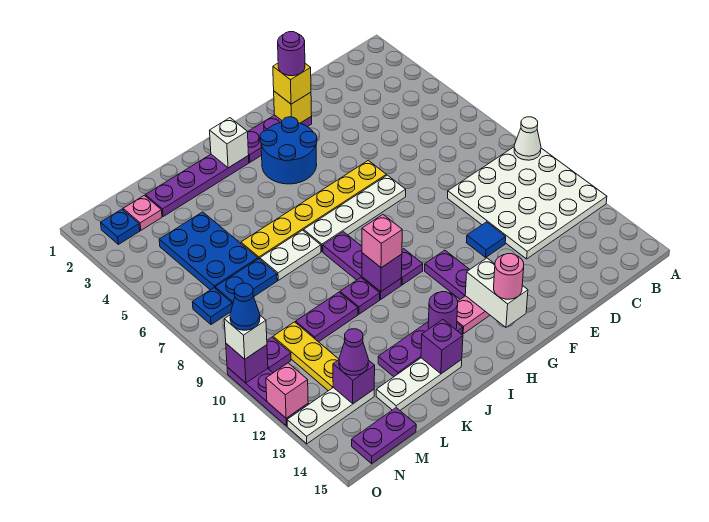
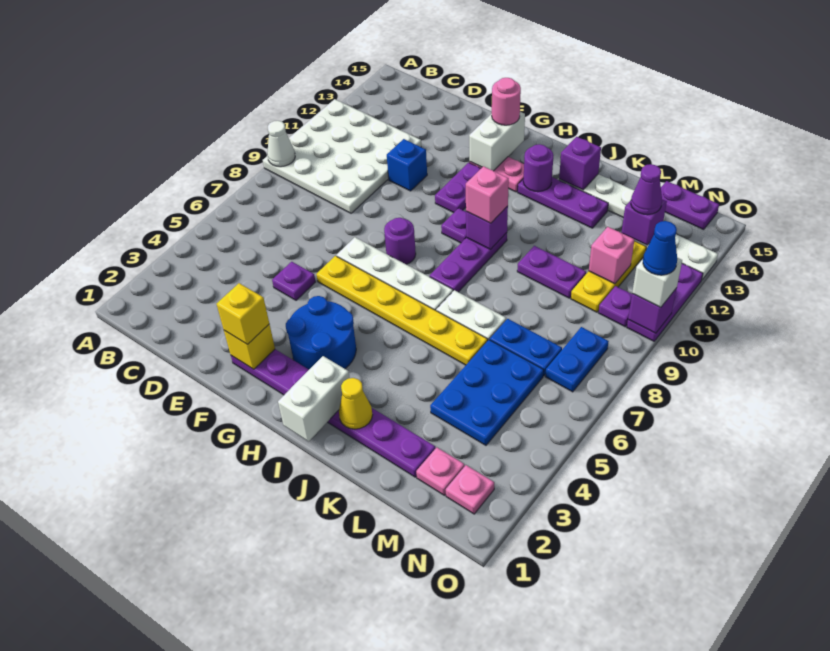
blue tile E11 level 1 -> blue brick E11 level 1
purple round brick F2 level 4 -> purple round brick G8 level 1
white brick I2 level 2 -> white brick I1:I2 level 2
none -> yellow cone J2 level 2
purple plate J10 level 1 -> purple plate E5 level 1
blue plate N2 level 1 -> pink plate N2 level 1
blue plate N7 level 1 -> blue plate N7:N8 level 1
pink brick O12 level 2 -> pink brick M11 level 2

